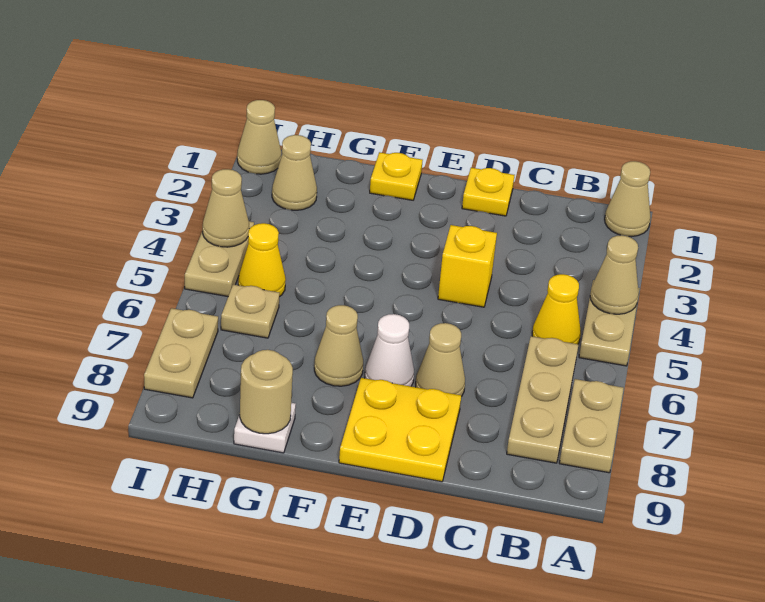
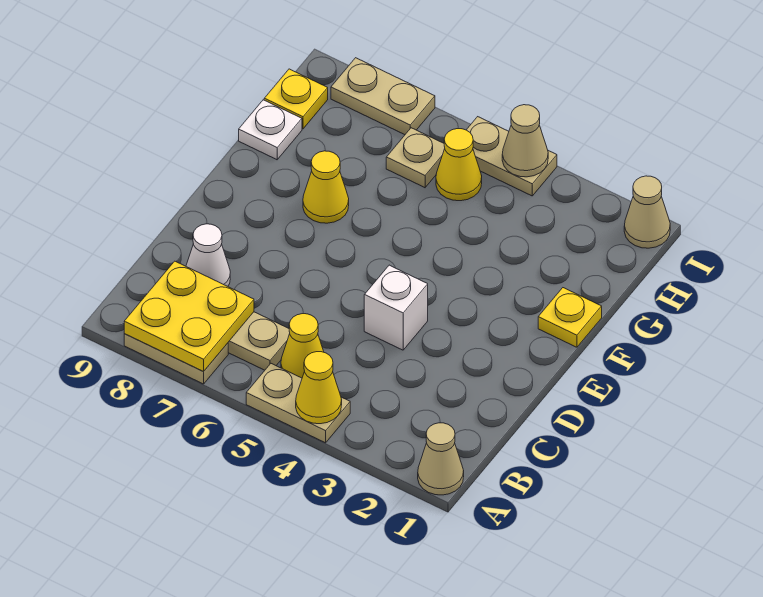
tan cone A4 level 2 -> yellow cone A4 level 2
yellow plate D1 level 1 -> yellow plate H9 level 1
yellow brick D4 level 1 -> white brick D4 level 1
tan cone D7 level 1 -> none
yellow plate D8:E9 level 1 -> yellow plate A7:B8 level 2
white cone E7 level 1 -> white cone C8 level 1
tan cone F7 level 1 -> yellow cone F7 level 1
tan round brick G9 level 2 -> none
tan cone H2 level 1 -> none

